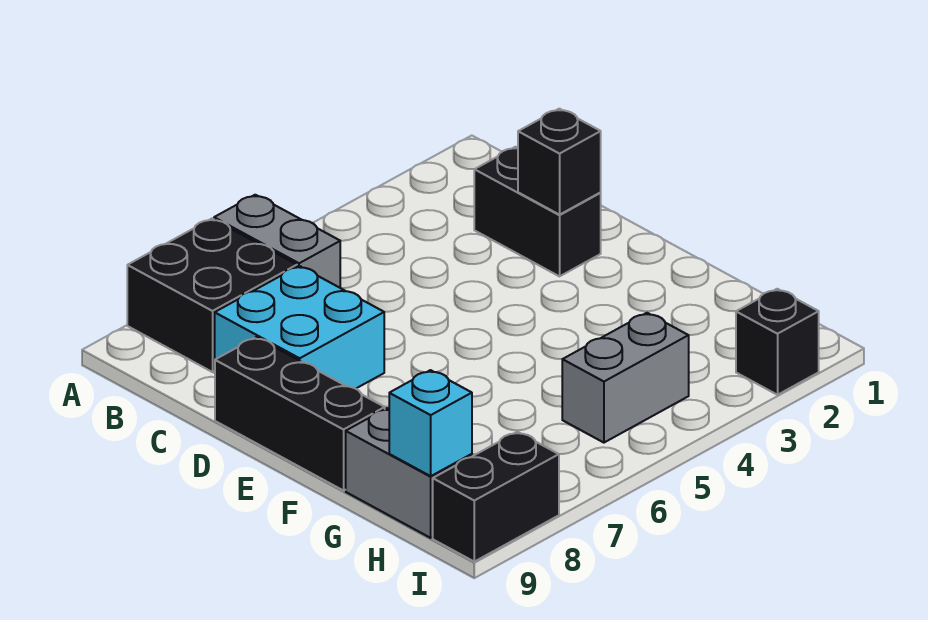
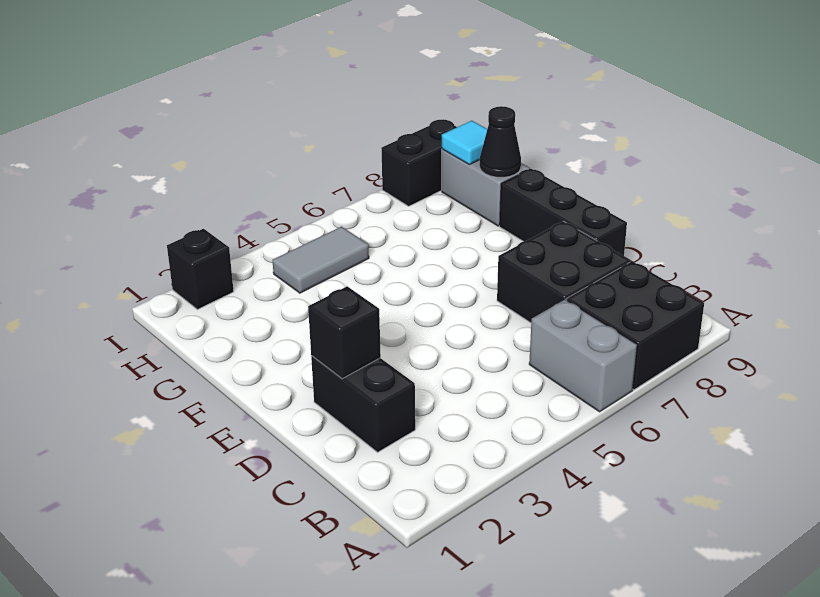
cyan brick C7:D8 level 1 -> black brick C7:D8 level 1
none -> black cone G9 level 2
grey brick H4:H5 level 1 -> grey tile H4:H5 level 1
cyan brick H9 level 2 -> cyan tile H9 level 2

